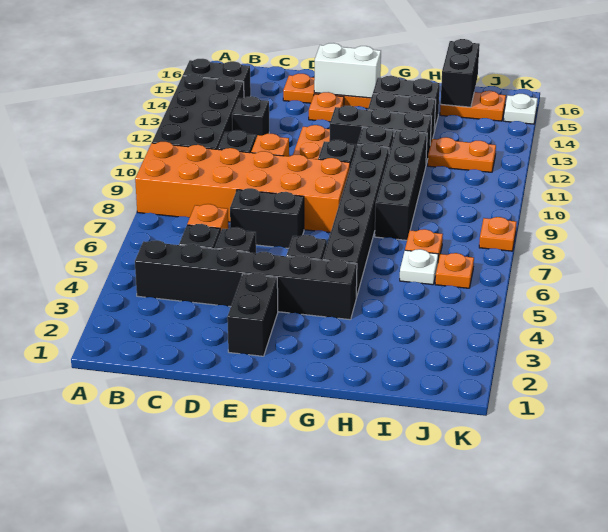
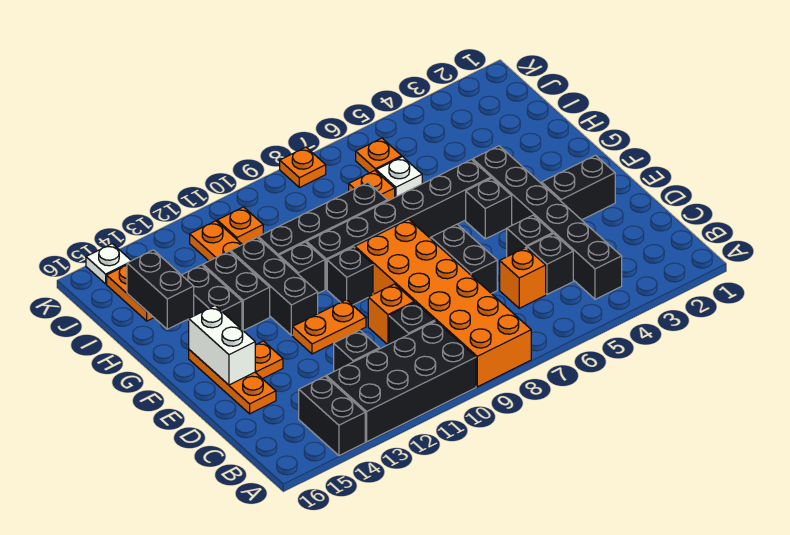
black brick I15:I16 level 2 -> black brick H15:I15 level 2
none -> orange plate J11 level 1

